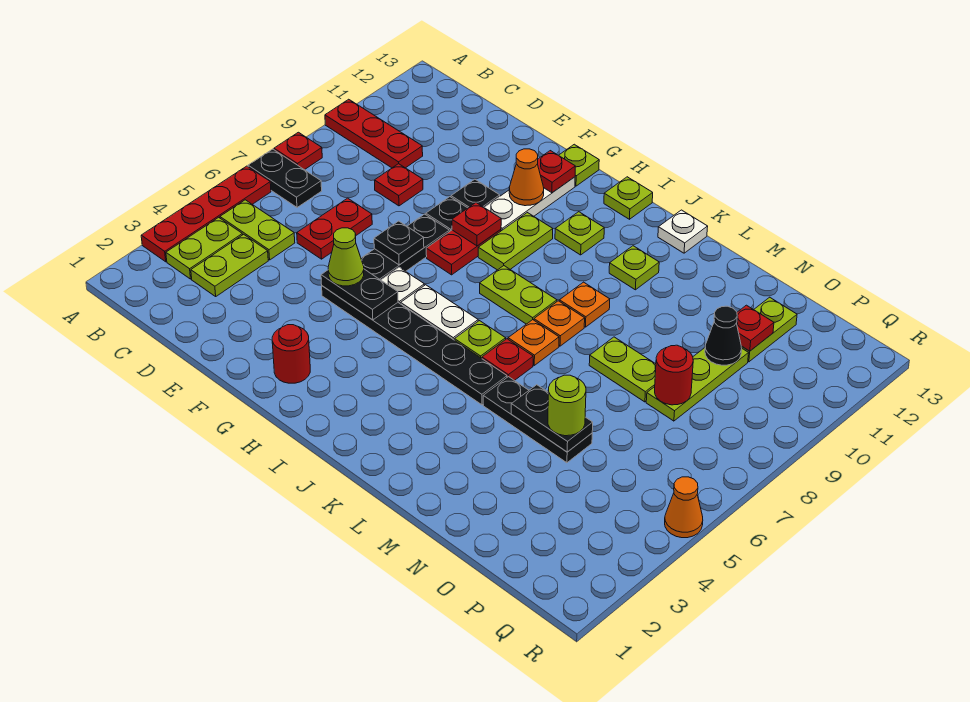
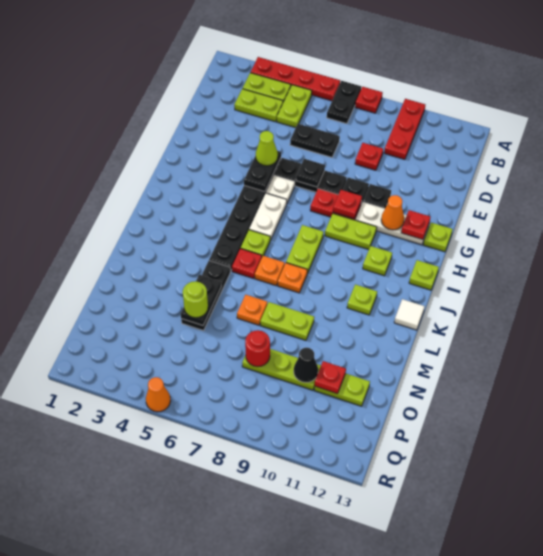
red plate D6:D7 level 1 -> black plate D6:D7 level 1
red round brick G2 level 1 -> none
orange plate K9 level 1 -> orange plate M7 level 1
white plate K13 level 1 -> white tile K13 level 1
lime plate M8:N8 level 1 -> lime plate M8:M9 level 1

